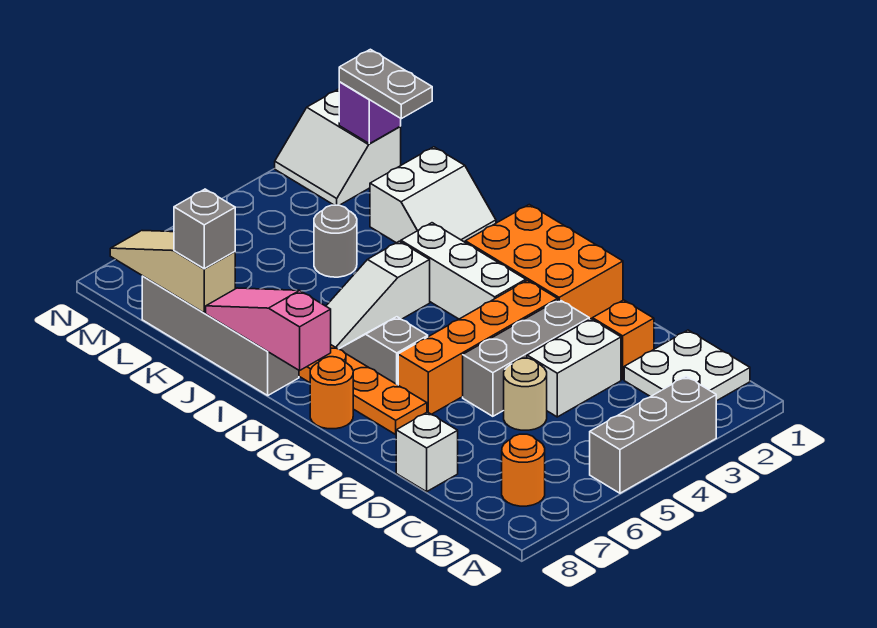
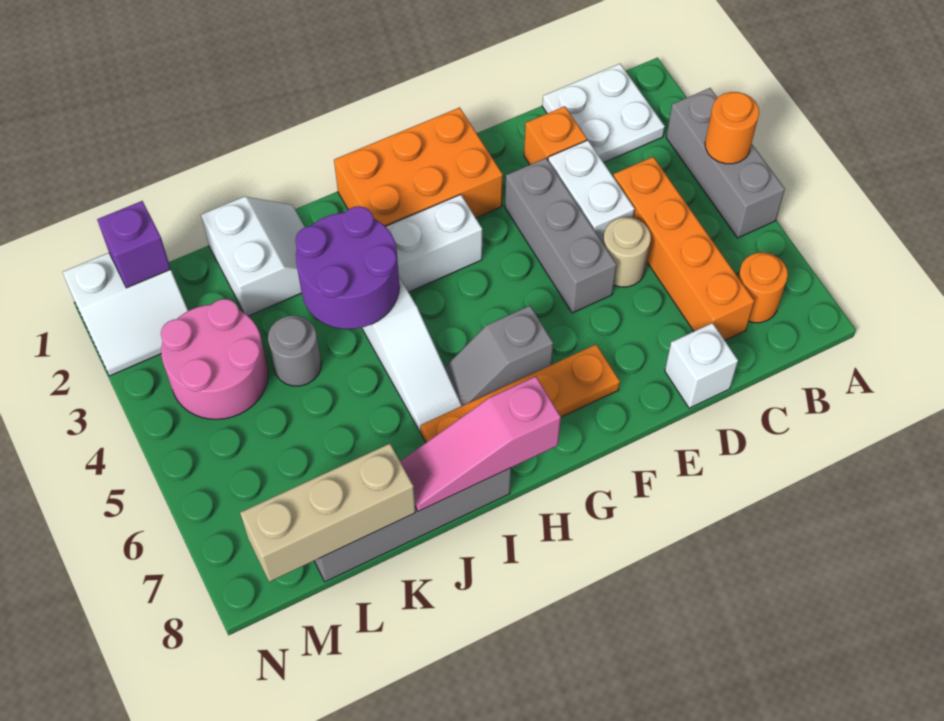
orange brick F3:F6 level 1 -> orange brick C4:C7 level 1
orange round brick G8 level 1 -> orange round brick A4 level 2
none -> purple round brick I3:J4 level 2
tan slope K8:M8 level 2 top K -> tan brick K8:M8 level 2
grey brick K8 level 3 -> none
grey plate L1:M1 level 3 -> none
none -> pink round brick L3:M4 level 1

